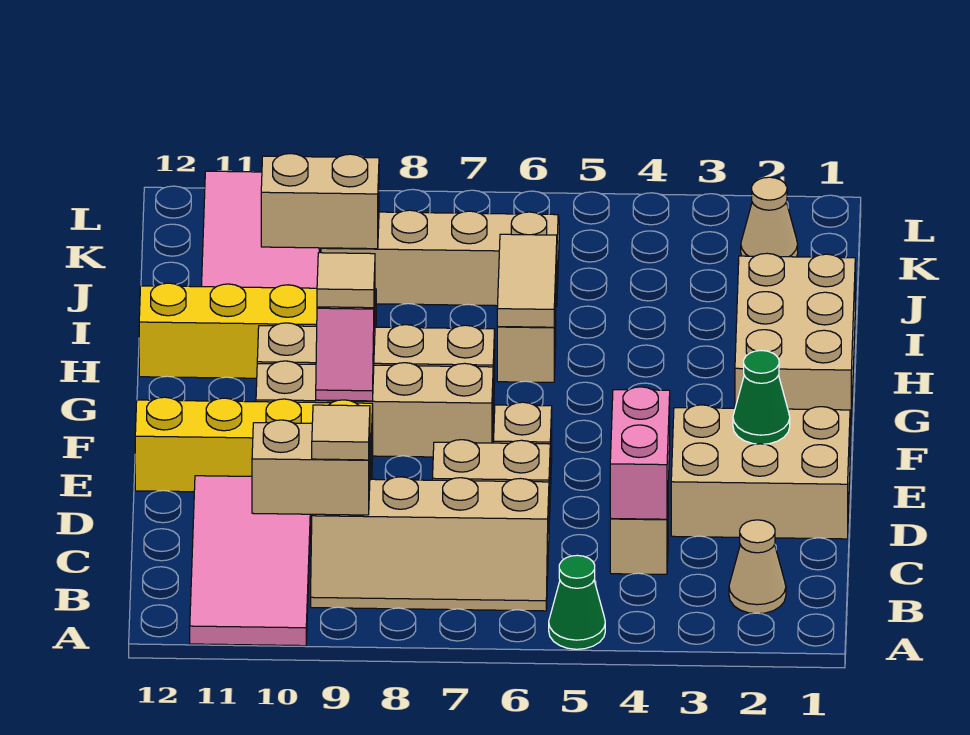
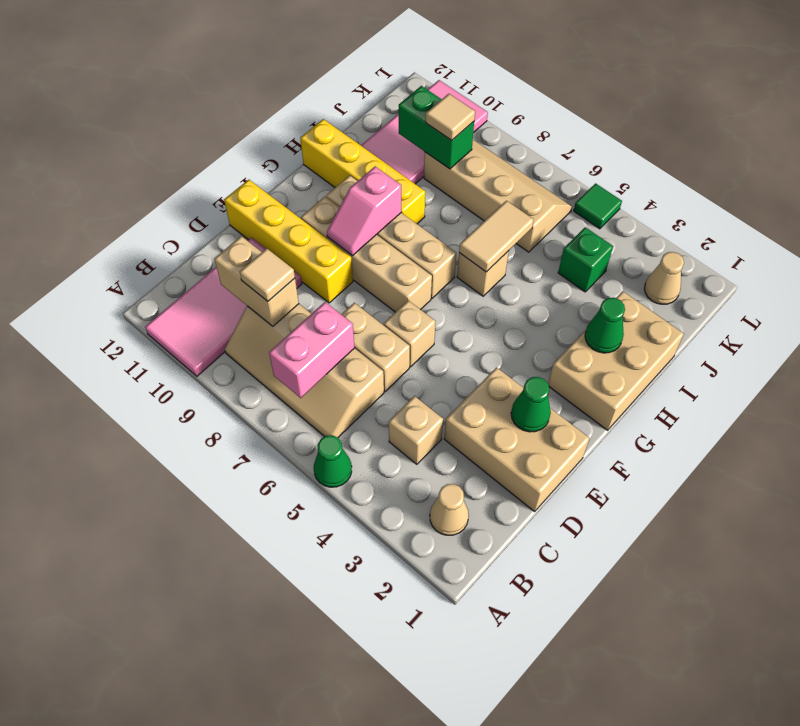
pink brick C4:D4 level 2 -> pink brick B7:C7 level 2
tan tile G9 level 3 -> tan tile J9 level 3
none -> green cone H2 level 2
none -> green brick J4 level 1
tan brick J9:J10 level 2 -> green brick J9:J10 level 2
none -> green tile L5 level 1

